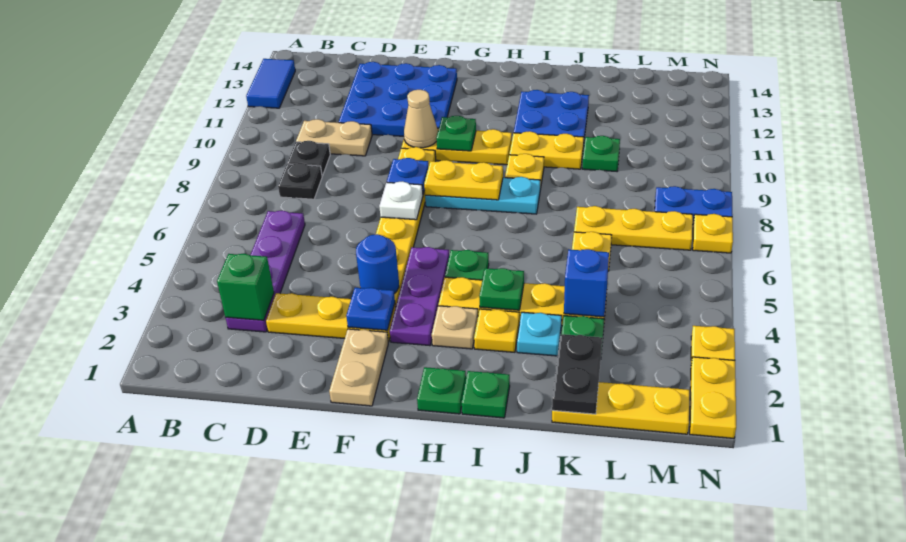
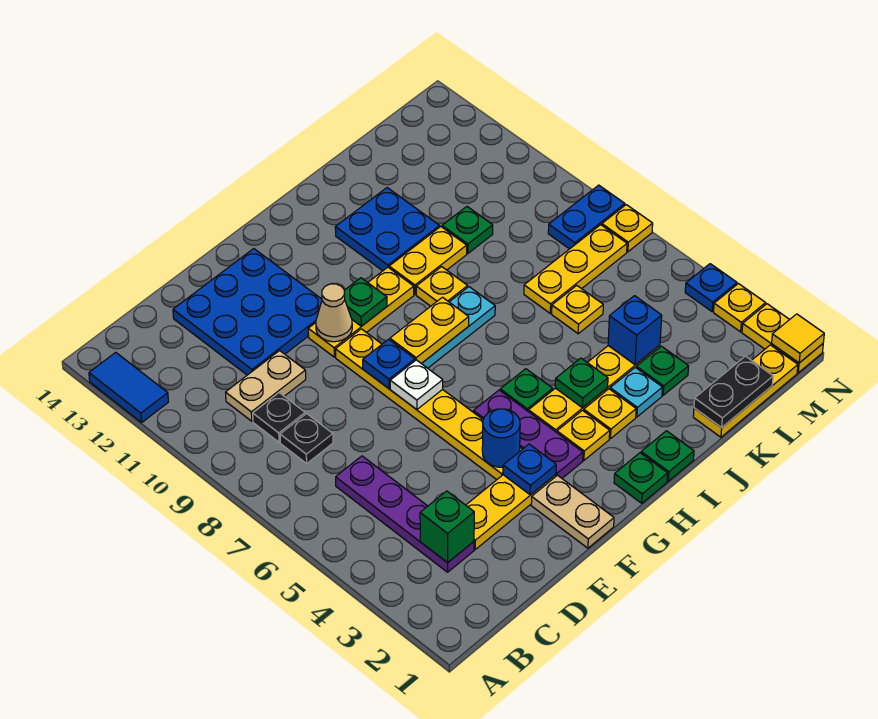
tan plate H3 level 1 -> yellow plate H3 level 1
black plate K1:K2 level 2 -> black plate K1:L1 level 2
none -> yellow tile N1 level 2
none -> blue plate N4 level 1

